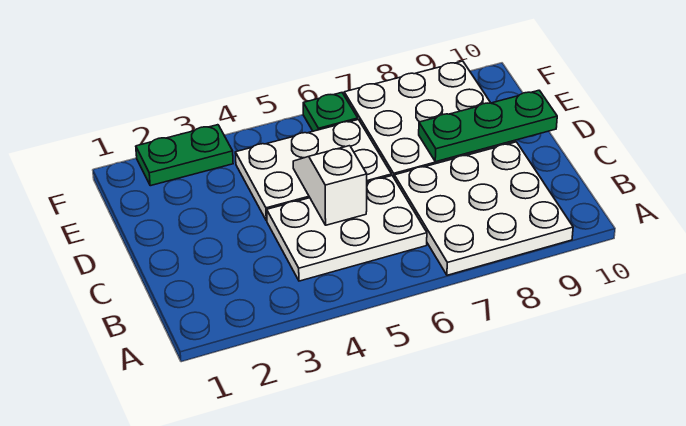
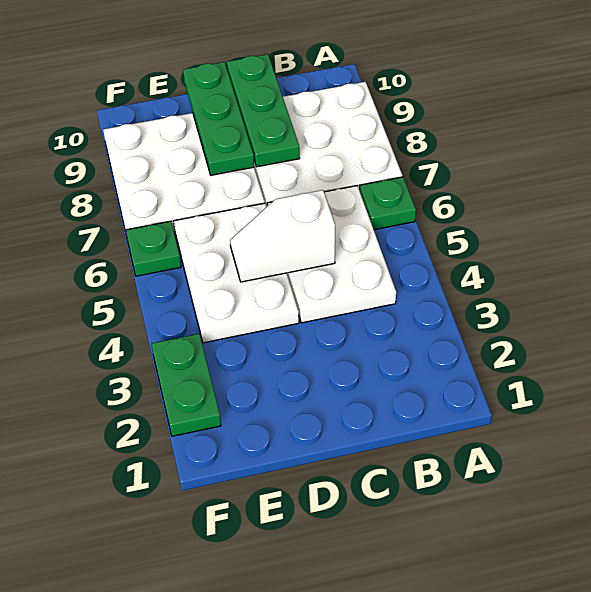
none -> green plate A6 level 1
none -> green plate C8:C10 level 2

